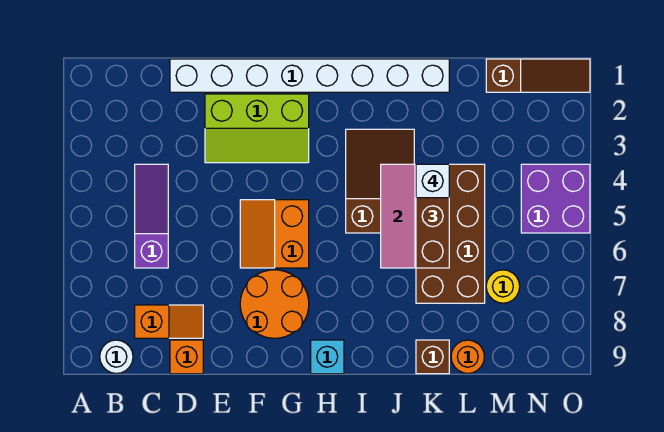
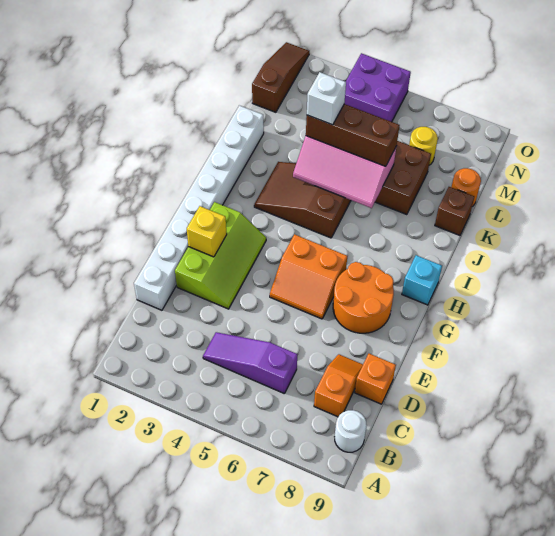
none -> yellow brick F2 level 2

